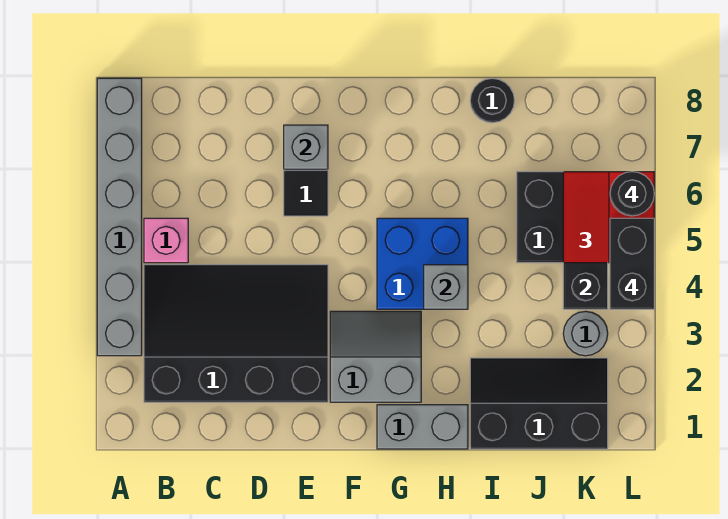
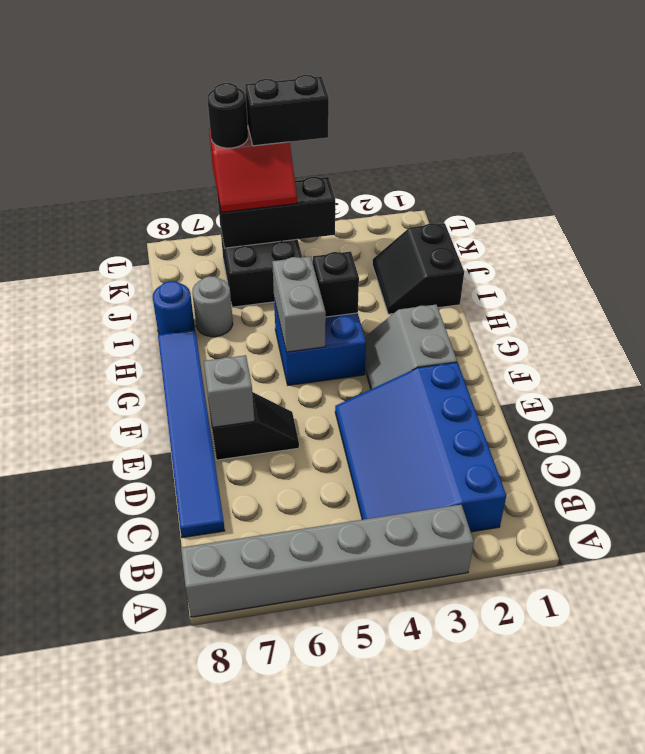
black slope B2:E4 level 1 top 2 -> blue slope B2:E4 level 1 top 2
pink brick B5 level 1 -> none
none -> blue tile C8:H8 level 1
grey brick G1:H1 level 1 -> grey brick G5:H5 level 2
grey brick H4 level 2 -> black brick H4 level 2
black slope I1:K2 level 1 top 1 -> black slope I1:J2 level 1 top 1
black round brick I8 level 1 -> blue round brick I8 level 1
grey round brick K3 level 1 -> grey round brick I7 level 1

